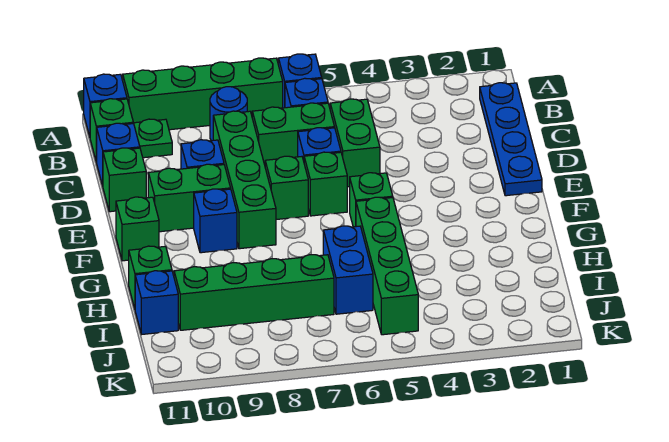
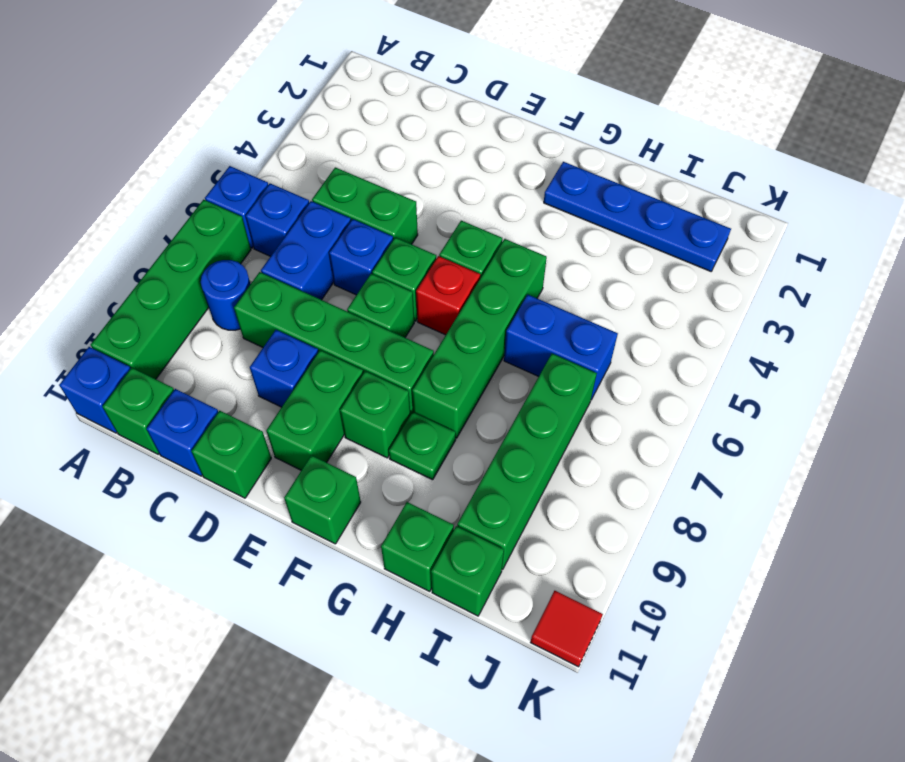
blue plate B1:E1 level 1 -> blue plate G2:J2 level 1
green plate B10 level 1 -> green plate G9 level 1
green brick C6:C7 level 1 -> blue brick C6:C7 level 1
none -> red brick F6 level 1
blue brick F9 level 1 -> green brick F9 level 1
green brick G5:J5 level 1 -> green brick G5:G8 level 1
blue brick I11 level 1 -> green brick I11 level 1
none -> red tile K11 level 1

